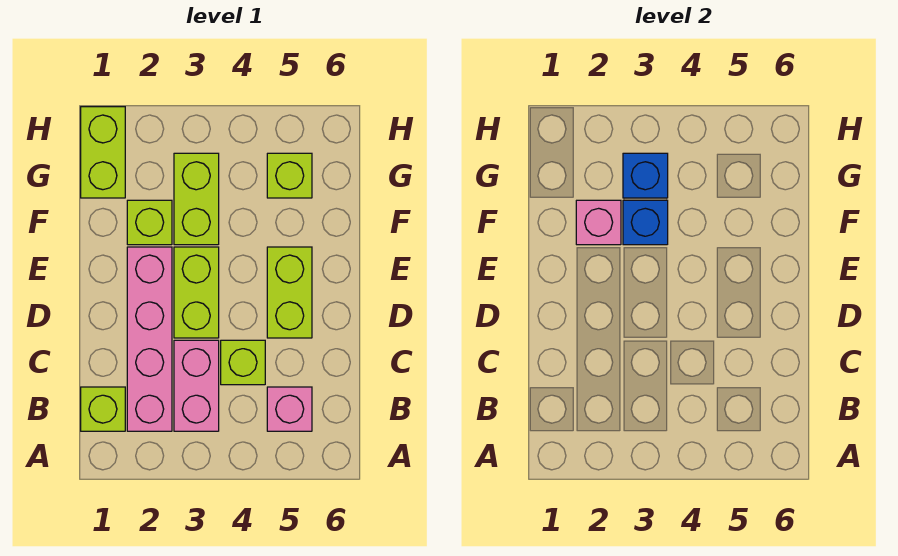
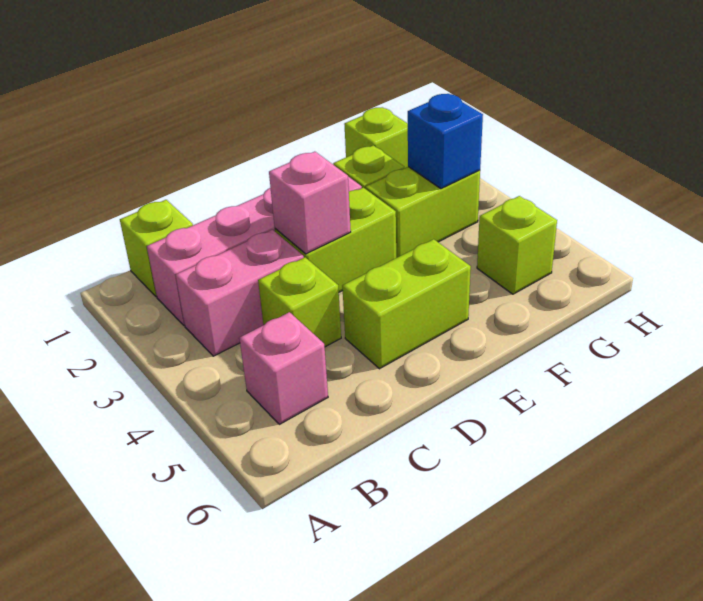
pink brick F2 level 2 -> pink brick D3 level 2
blue brick F3 level 2 -> none
lime brick G1:H1 level 1 -> lime brick G1 level 1

